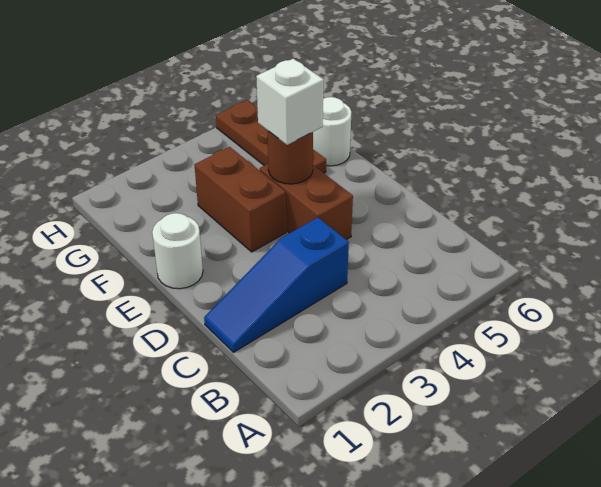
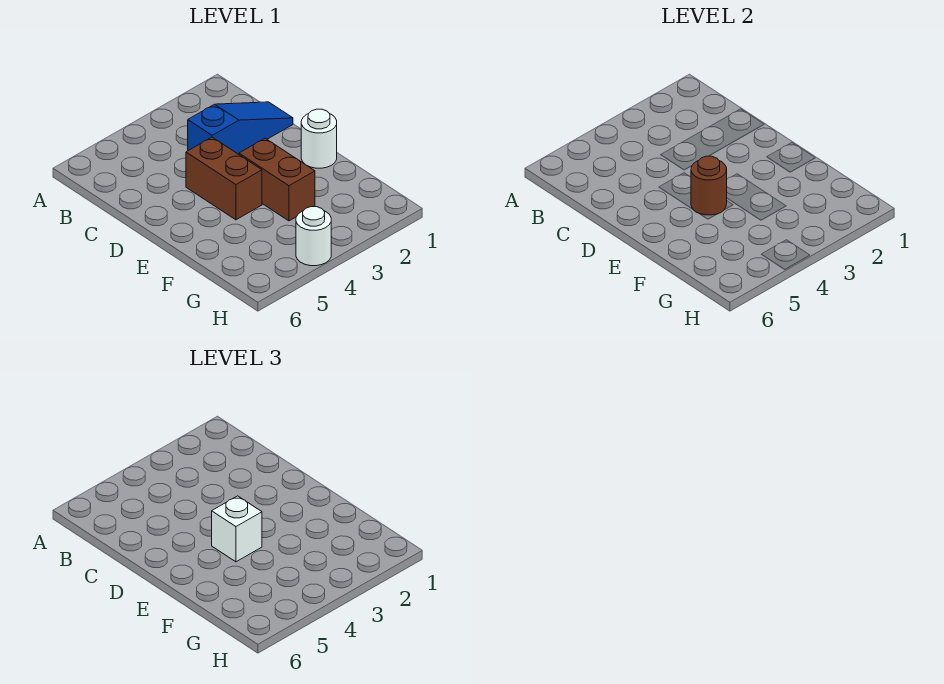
brown plate F5:H5 level 1 -> none
white round brick F6 level 1 -> white round brick H4 level 1

